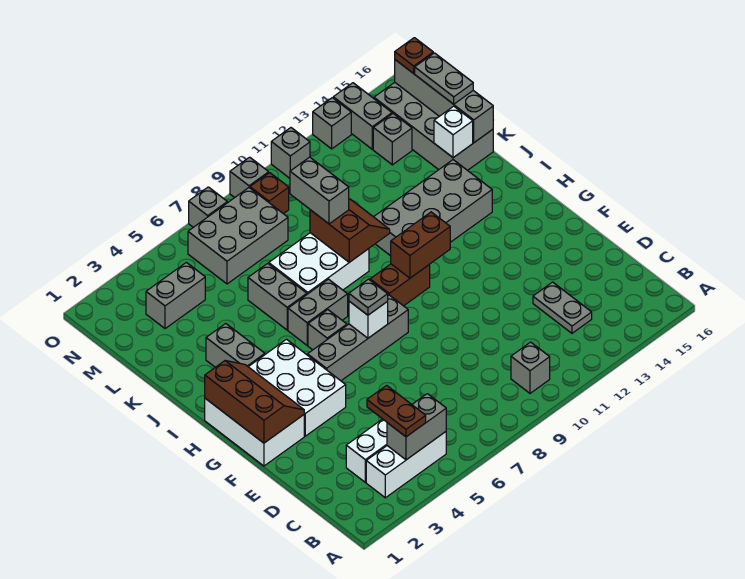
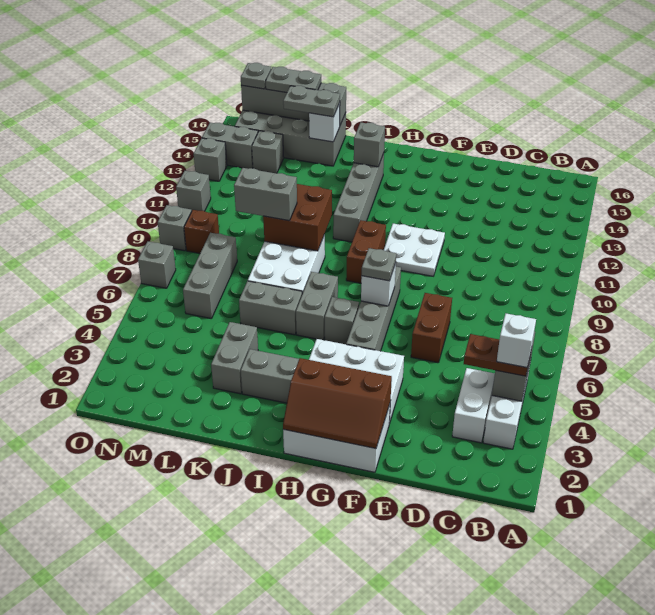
none -> white brick B4 level 4
grey brick B10 level 1 -> grey brick I14 level 2
grey plate C13:D13 level 1 -> grey plate K15:L15 level 3
brown slope F1:H2 level 2 top 1 -> brown slope F1:H2 level 2 top 2
none -> white plate F10:G11 level 1
brown brick H10:H11 level 2 -> brown brick E6:E7 level 1
grey brick I11:J14 level 1 -> grey brick I11:I14 level 1
brown slope J9:K10 level 2 top 9 -> brown brick J9:K10 level 2
grey brick M3:M4 level 1 -> grey brick K3:K4 level 1
grey brick M6:N8 level 1 -> grey brick M6:M8 level 1
brown plate N16 level 3 -> grey plate N16 level 3

